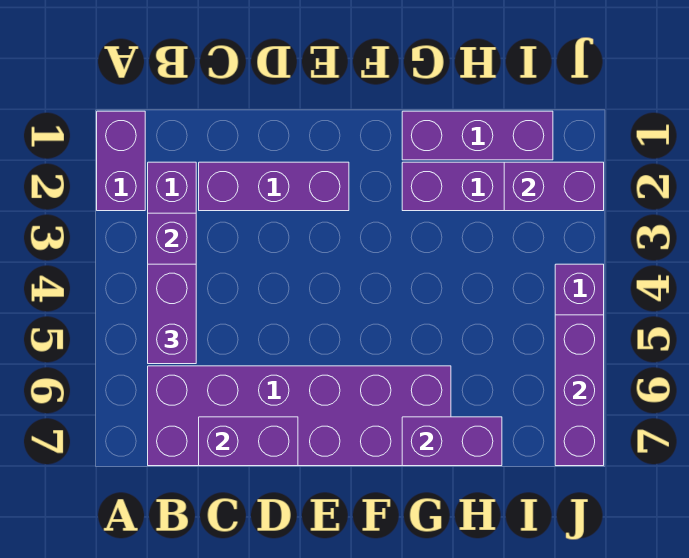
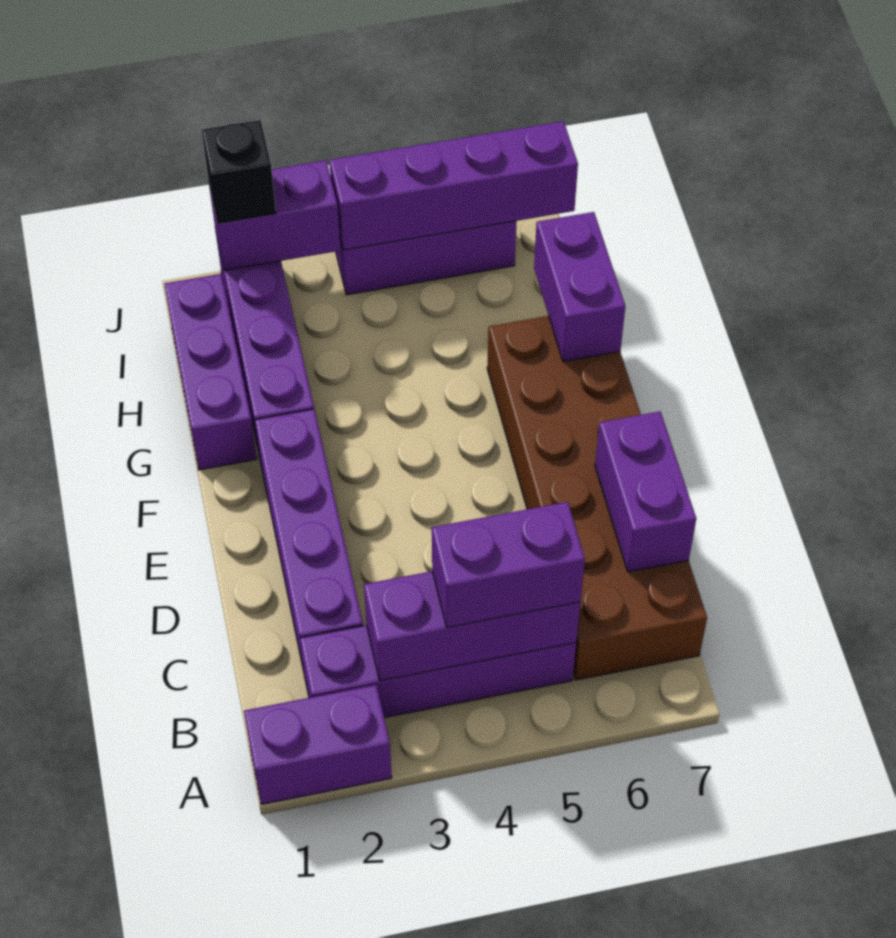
purple brick B6:G7 level 1 -> brown brick B6:G7 level 1
purple brick C2:E2 level 1 -> purple brick C2:F2 level 1
purple brick I2:J2 level 2 -> purple brick J2:J3 level 2
none -> black brick J2 level 3
purple brick J5:J7 level 2 -> purple brick J4:J7 level 2

